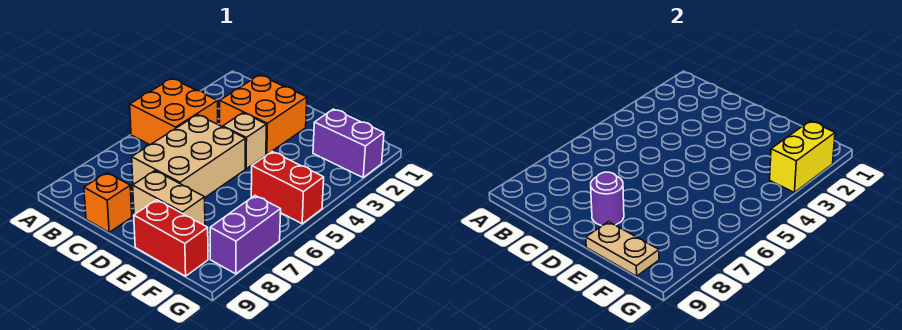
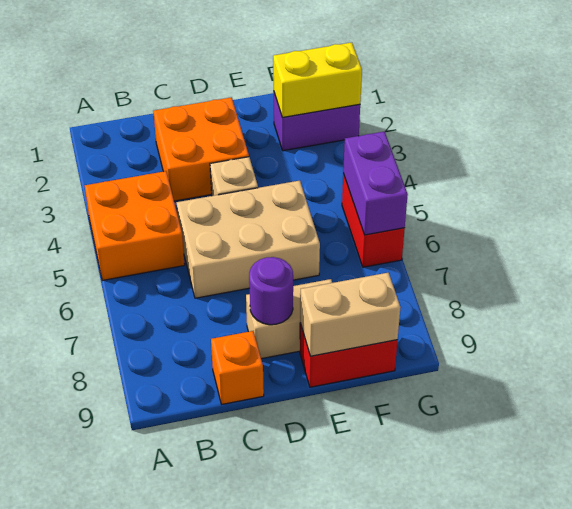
tan brick C5:D7 level 1 -> tan brick C5:E6 level 1
tan plate E9:F9 level 2 -> tan brick E9:F9 level 2
red brick F5:G5 level 1 -> red brick G5:G6 level 1
yellow brick G2:G3 level 2 -> yellow brick F2:G2 level 2
purple brick G7:G8 level 1 -> purple brick G5:G6 level 2

